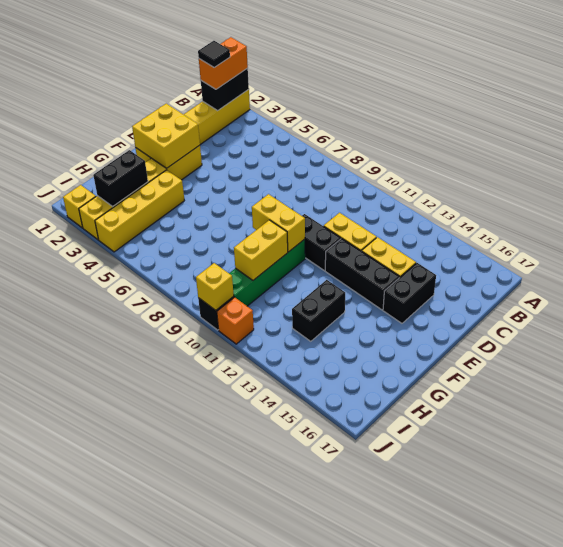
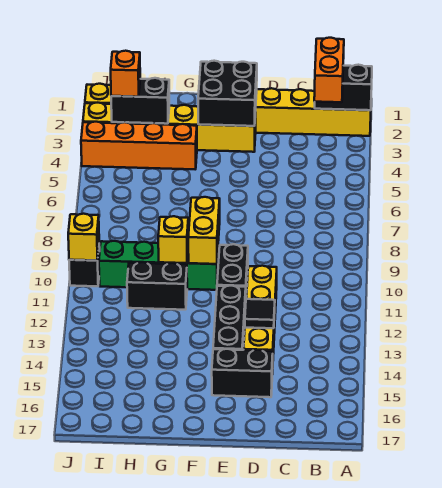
orange brick A2:B2 level 3 -> orange brick B2:B3 level 3
black tile B2 level 4 -> black tile D13 level 2
yellow brick E2:F3 level 2 -> black brick E2:F3 level 2
yellow brick G4:J4 level 1 -> orange brick G4:J4 level 1
yellow brick G10:H10 level 2 -> yellow brick G10 level 2
black brick G13:H13 level 1 -> black brick G11:H11 level 1
orange brick J11 level 1 -> orange brick I3 level 3

